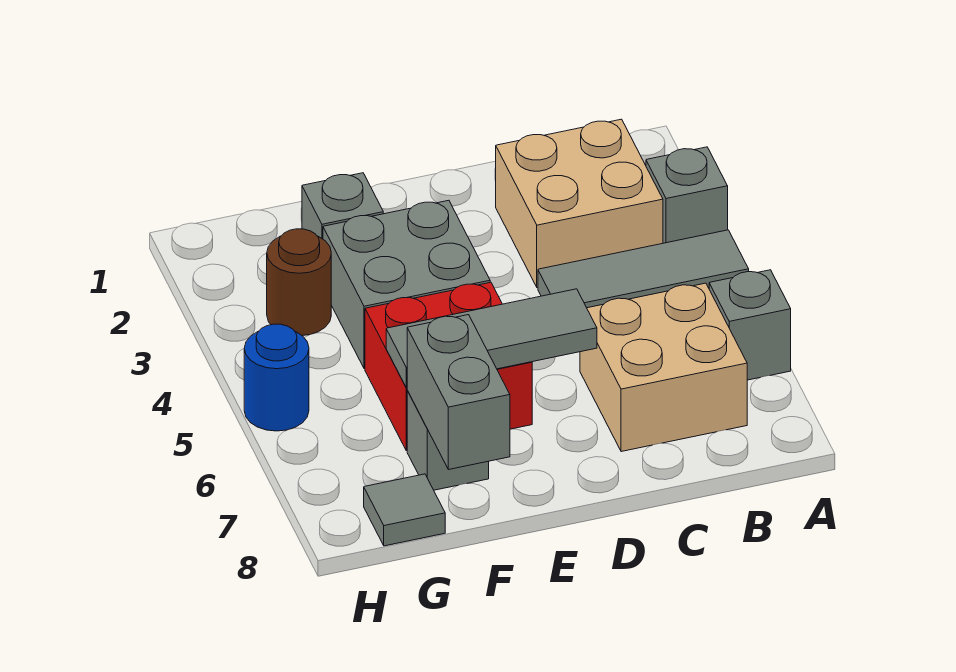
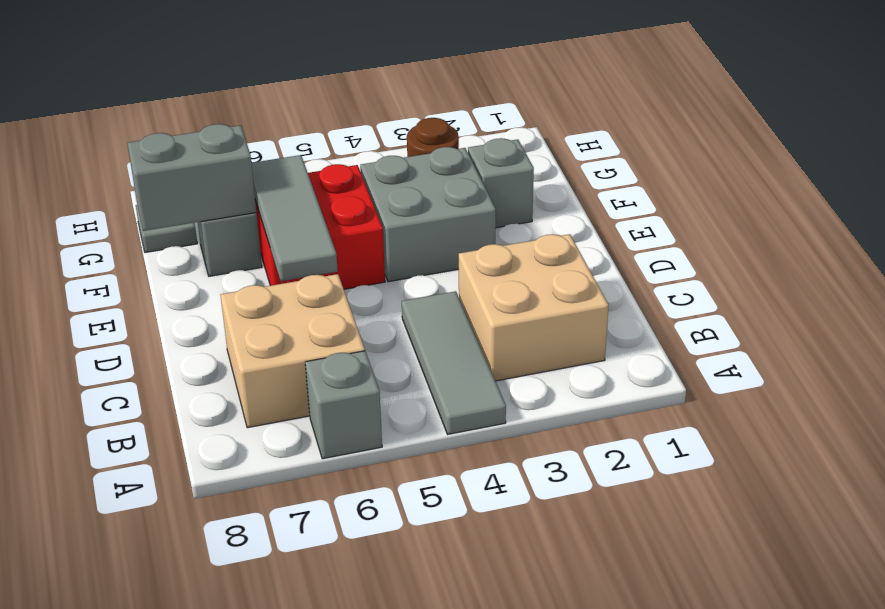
grey brick A3 level 1 -> none
blue round brick H5 level 1 -> none

